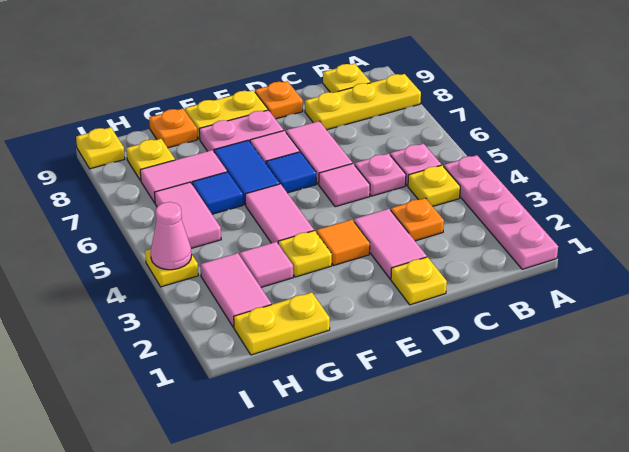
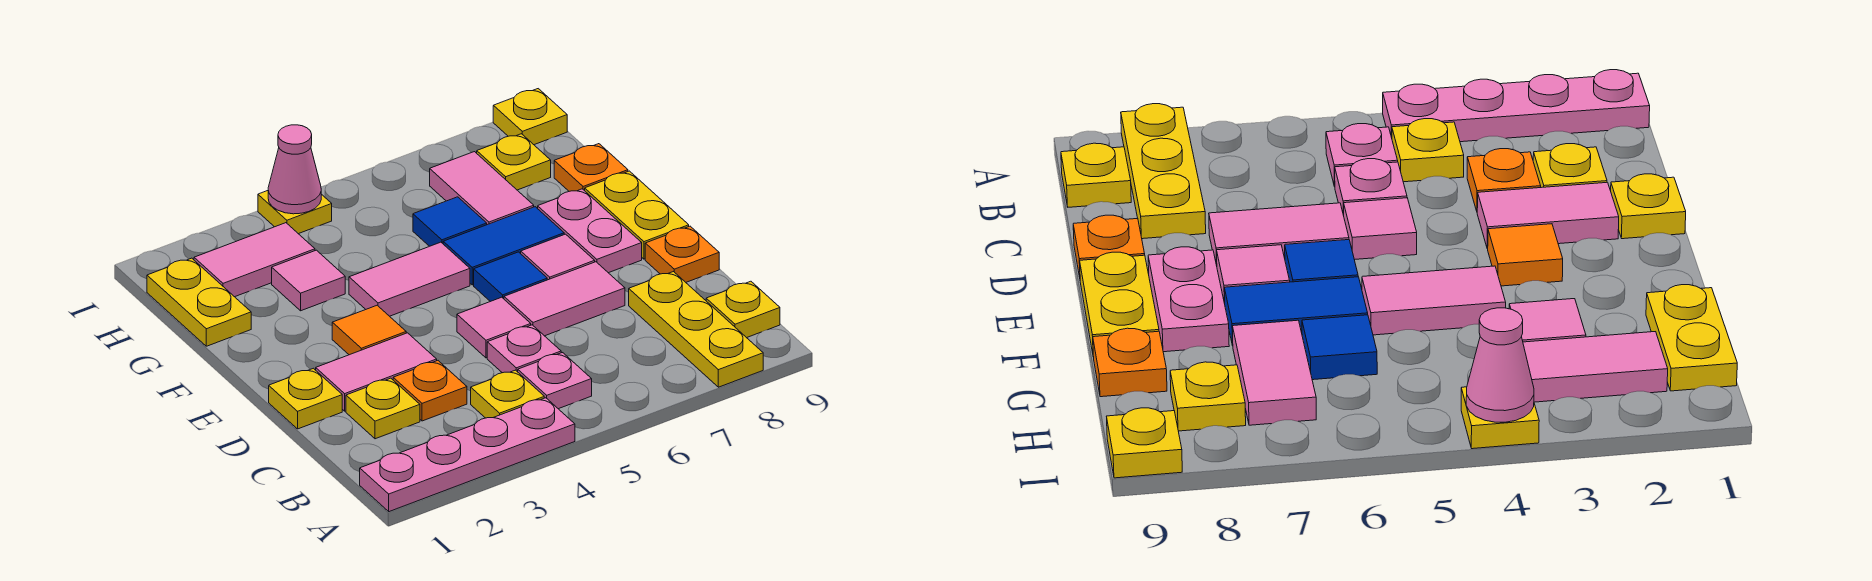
yellow plate F3 level 1 -> yellow plate C2 level 1
pink tile H5:H6 level 1 -> none

